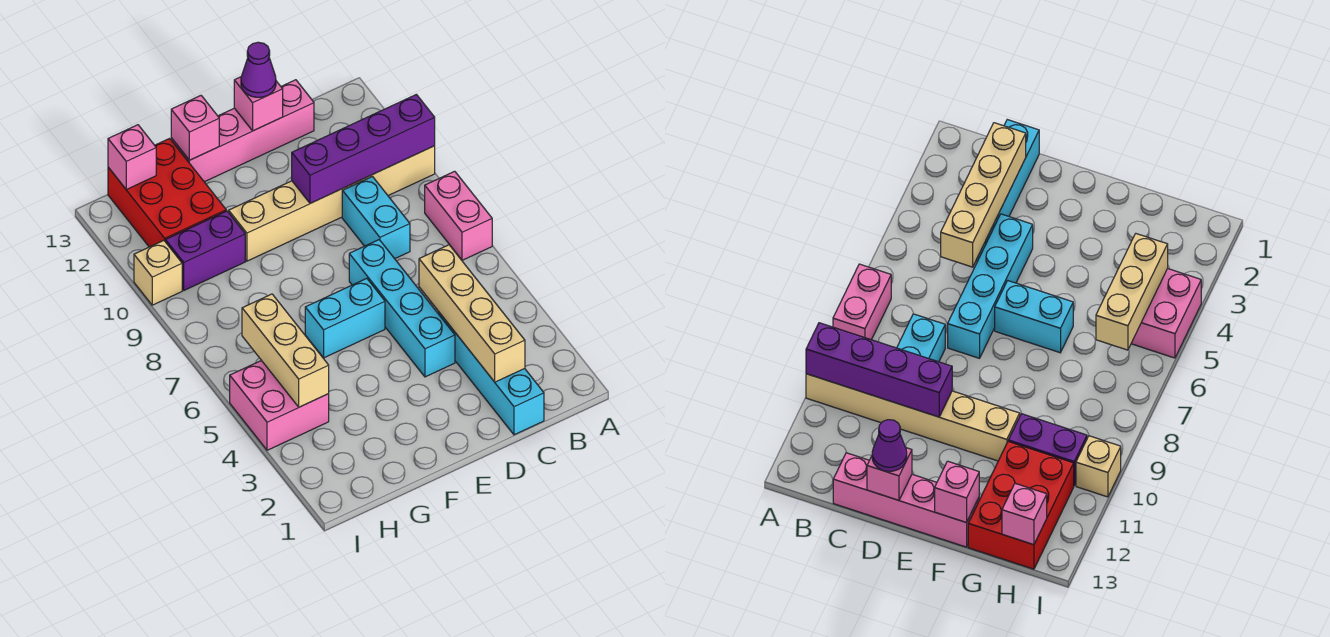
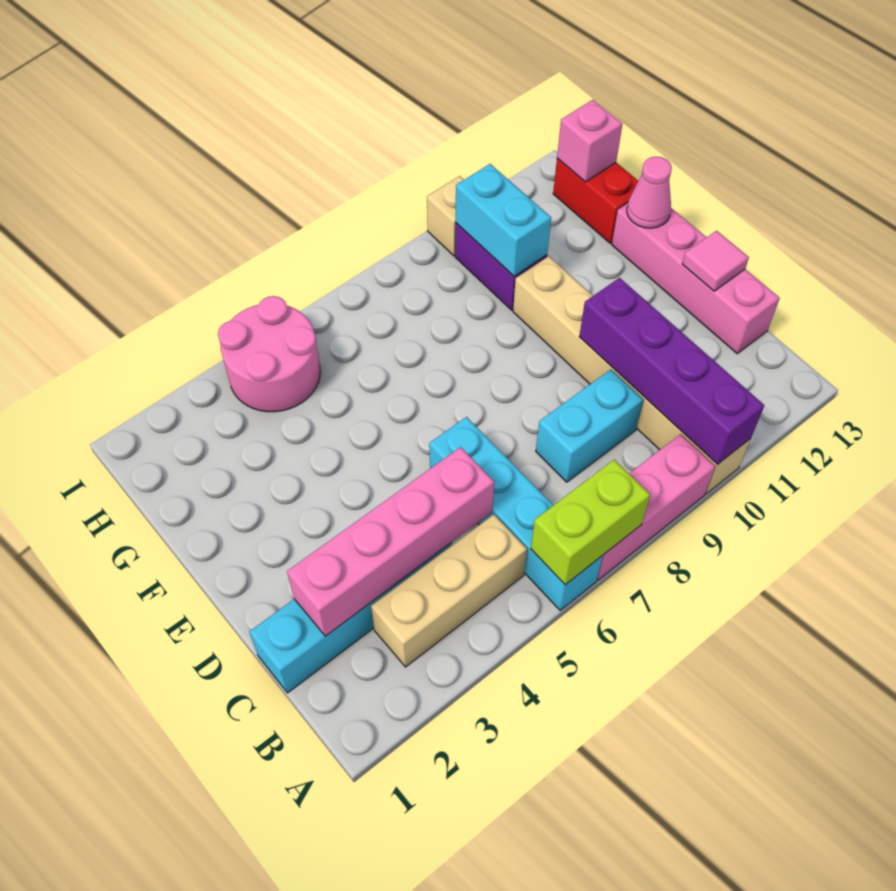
none -> lime brick A6:A7 level 2
pink brick A7:A8 level 1 -> pink brick A7:A9 level 1
tan brick C2:C5 level 2 -> pink brick C2:C5 level 2
cyan brick D4:D7 level 1 -> cyan brick A6:D6 level 1
pink brick D13 level 2 -> pink tile D13 level 2
purple cone D13 level 3 -> none
cyan brick E6:F6 level 1 -> cyan brick G10:H10 level 2
pink brick F13 level 2 -> pink cone F13 level 2
red brick G11:H13 level 1 -> red brick G13:H13 level 1
pink brick H4:I5 level 1 -> pink round brick H4:I5 level 1
tan brick H4:H6 level 2 -> tan brick B3:B5 level 1

